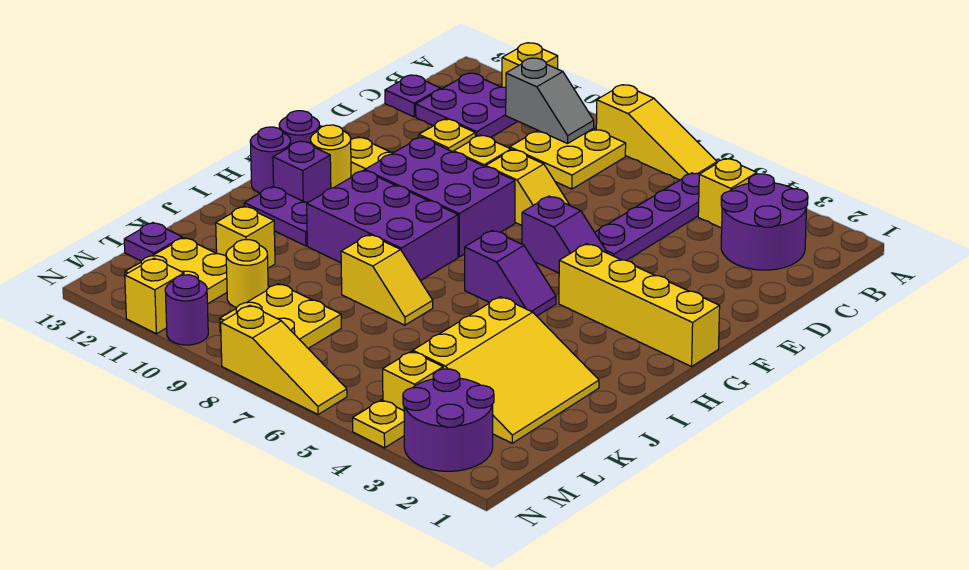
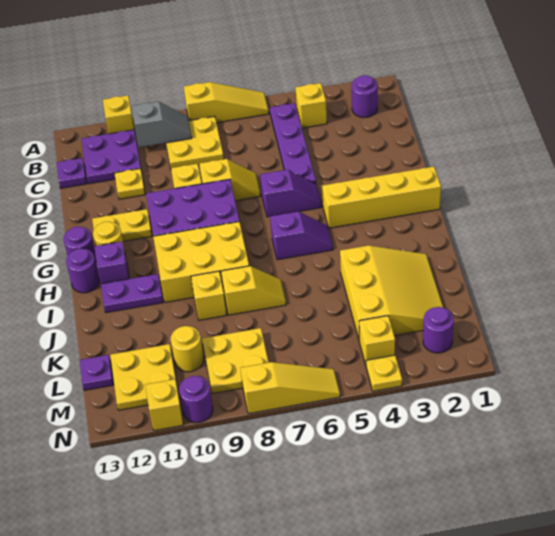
purple round brick B2:C3 level 1 -> purple round brick B2 level 1
purple brick H8:I10 level 1 -> yellow brick H8:I10 level 1
yellow brick K11 level 1 -> yellow brick J9 level 1
purple round brick M2:N3 level 1 -> purple round brick M2 level 1

